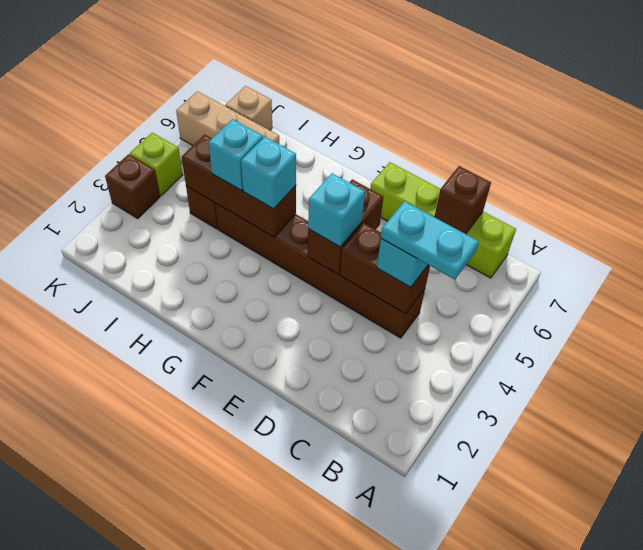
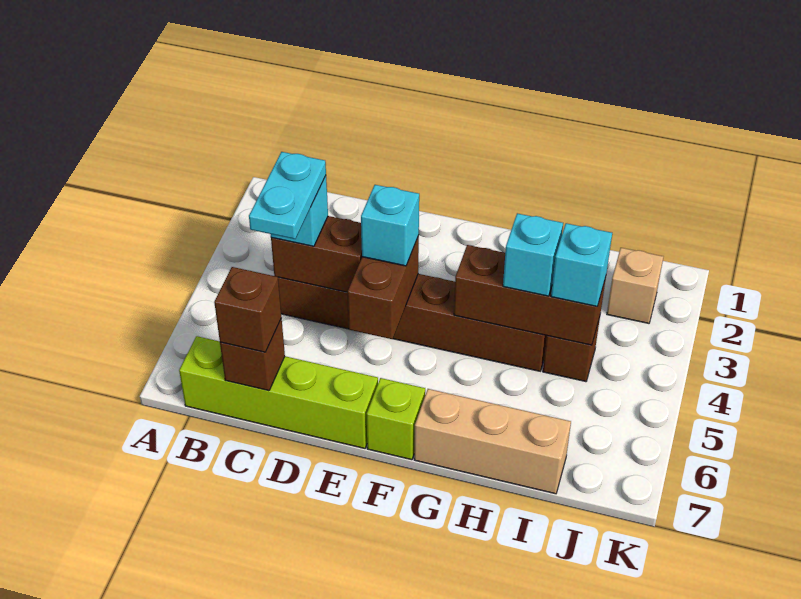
cyan plate B4:C4 level 4 -> cyan plate C4:C5 level 4
cyan brick G4 level 3 -> cyan brick I4 level 3
tan brick I6:K6 level 1 -> tan brick G7:I7 level 1
tan brick J7 level 1 -> tan brick J2 level 1
brown brick K3 level 1 -> brown brick C7 level 3
lime brick K4 level 1 -> lime brick F7 level 1

